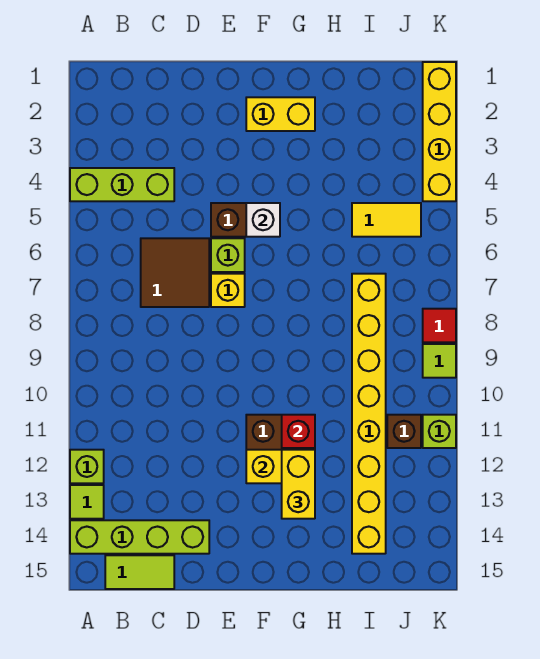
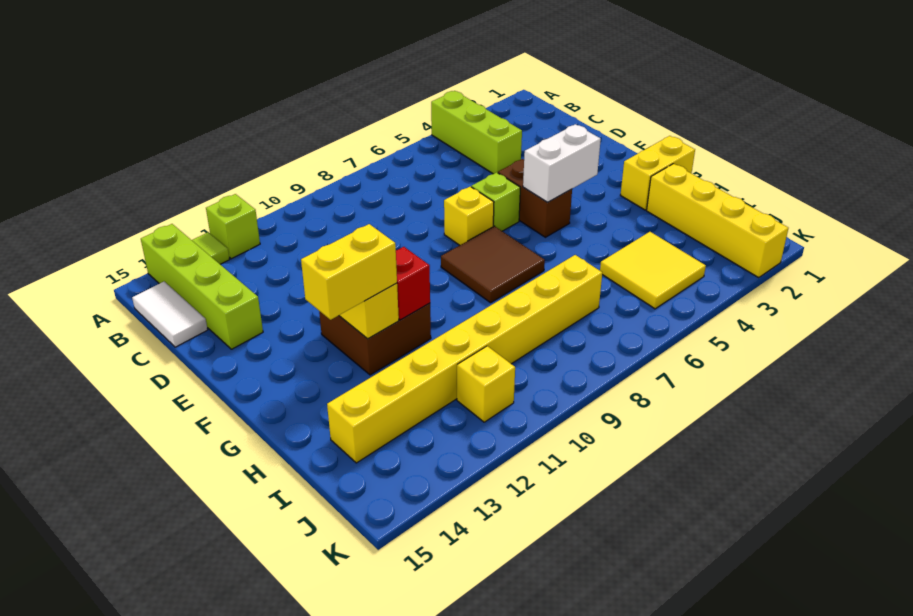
lime tile B15:C15 level 1 -> white tile B15:C15 level 1
brown tile C6:D7 level 1 -> brown tile F7:G8 level 1
yellow brick F2:G2 level 1 -> yellow brick G1:G2 level 1
white brick F5 level 2 -> white brick F4:F5 level 2
yellow tile I5:J5 level 1 -> yellow tile I4:J5 level 1
brown brick J11 level 1 -> yellow brick J11 level 1
yellow brick K1:K4 level 1 -> yellow brick H2:K2 level 1
red tile K8 level 1 -> none
lime tile K9 level 1 -> none
lime brick K11 level 1 -> none

